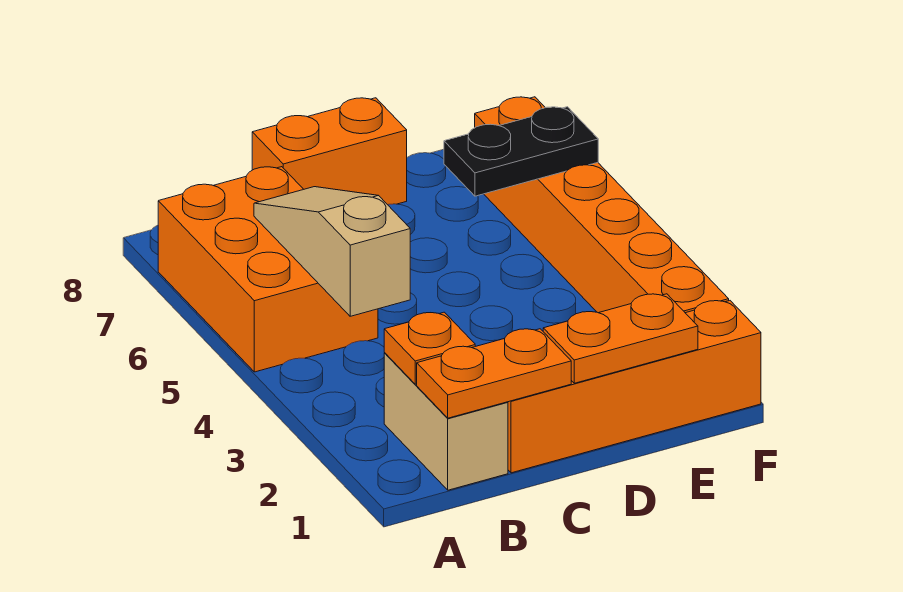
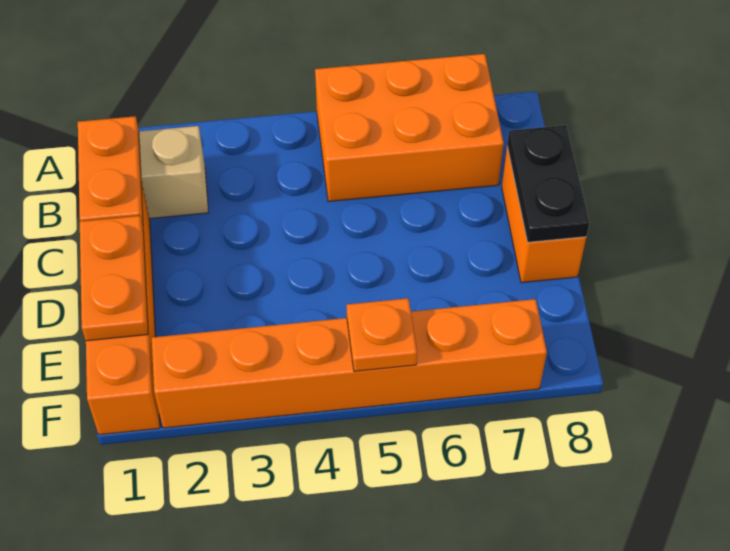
orange plate B2 level 2 -> orange plate F5 level 2
tan slope B4:B6 level 2 top 4 -> none
black plate E6:F6 level 2 -> black plate C8:D8 level 2

